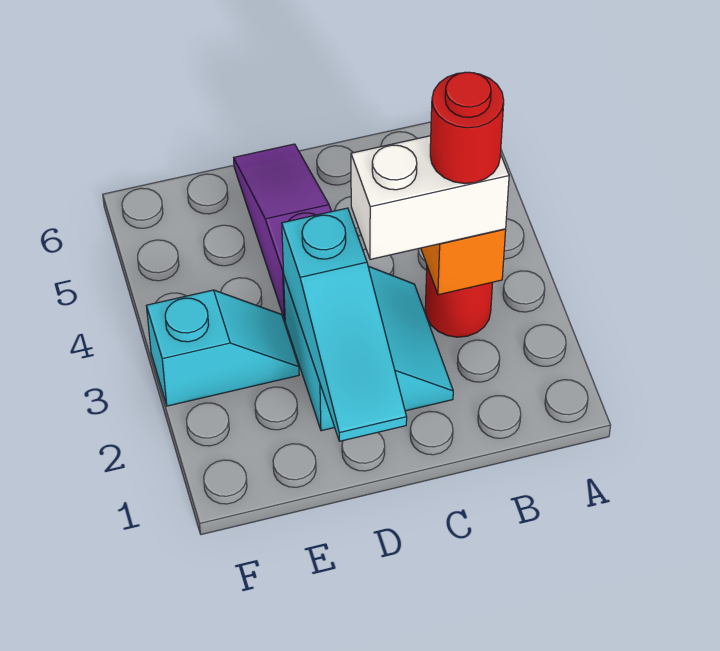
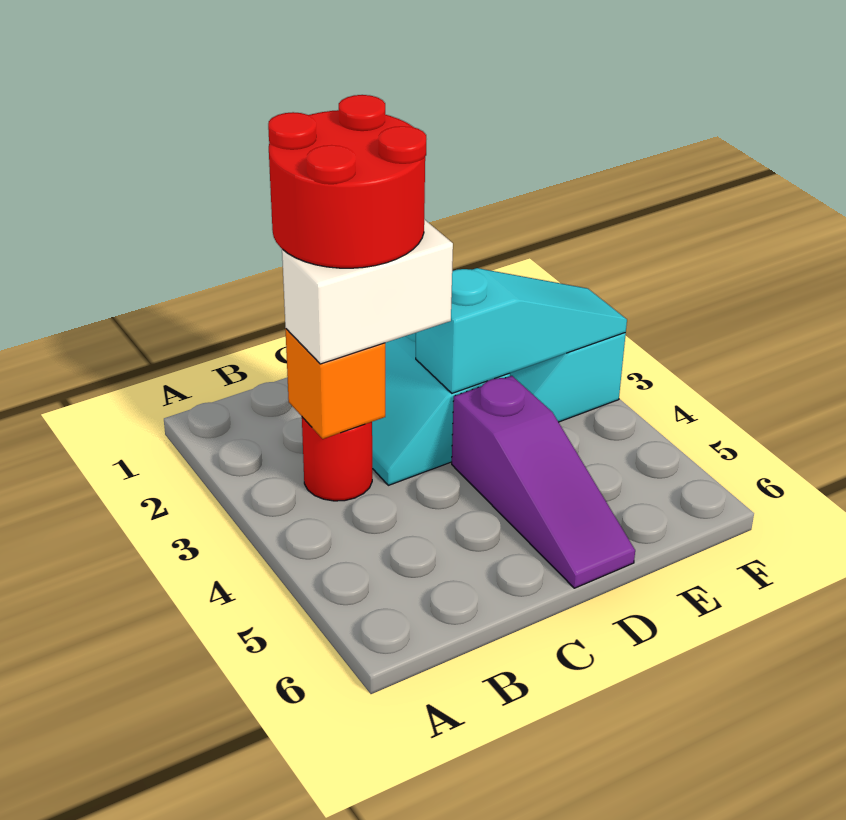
red round brick B3 level 4 -> red round brick B2:C3 level 4
cyan slope D1:D3 level 2 top 3 -> cyan slope D3:F3 level 2 top D

